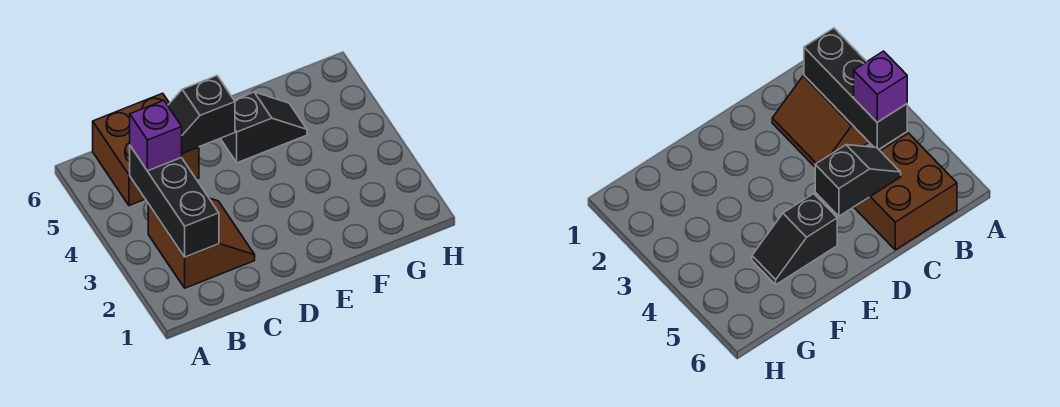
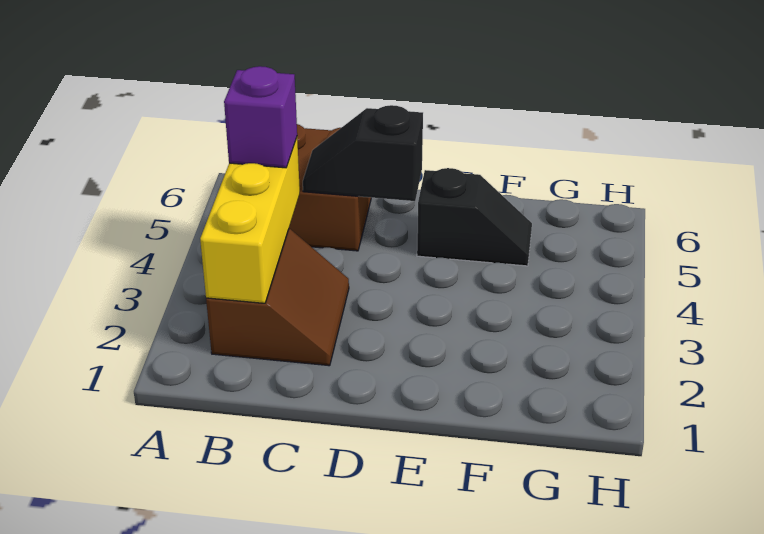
black brick B2:B4 level 2 -> yellow brick B2:B4 level 2

